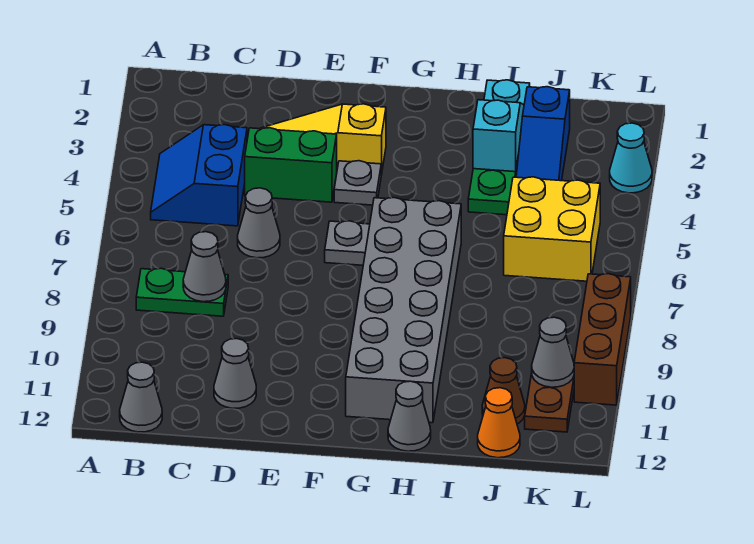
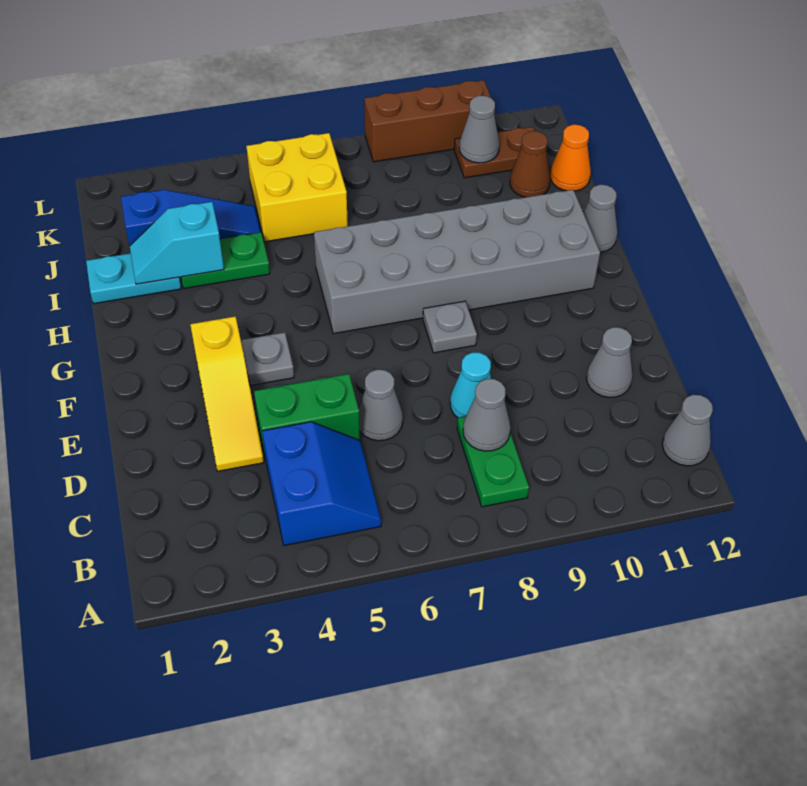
blue slope B4:C5 level 1 top C -> blue slope B4:C5 level 1 top 4
green brick D4:E4 level 1 -> green brick D4:D5 level 1
grey plate F6 level 1 -> grey plate F8 level 1
cyan cone L3 level 1 -> cyan cone D8 level 1

